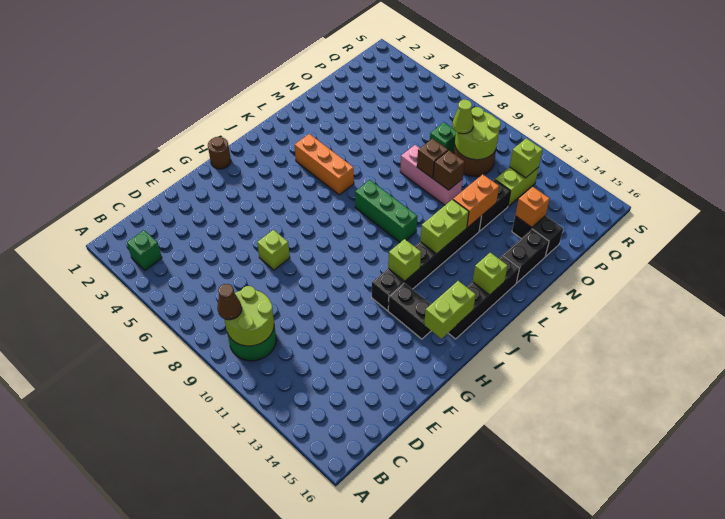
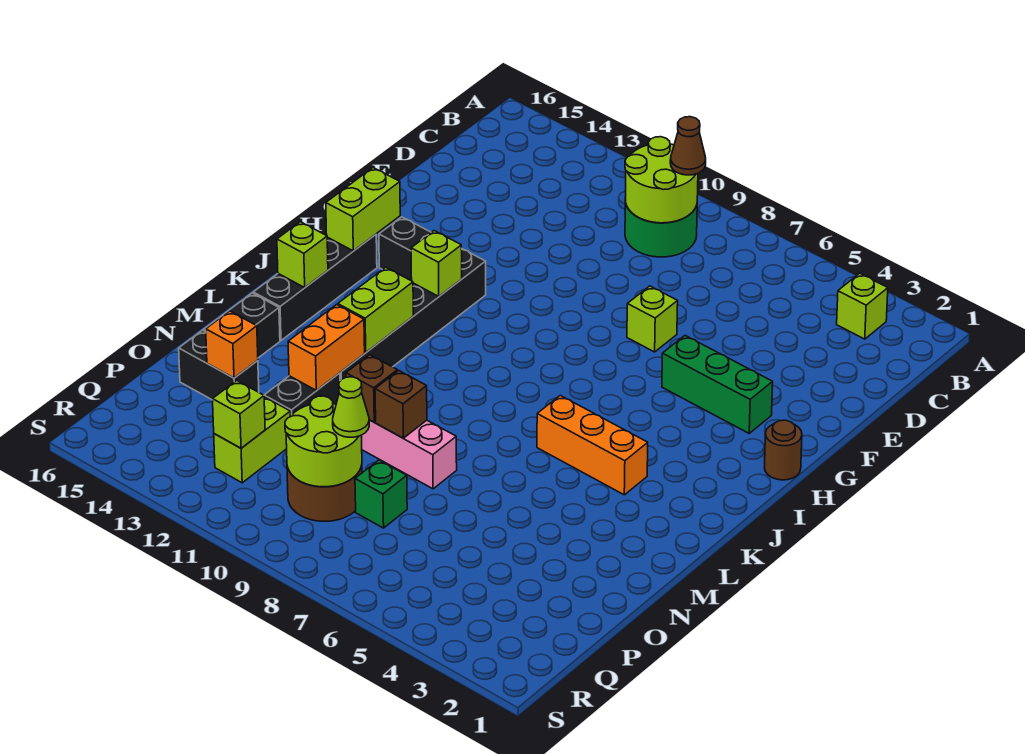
green brick B3 level 1 -> lime brick B3 level 1
green brick K8:K10 level 1 -> green brick G3:G5 level 1

